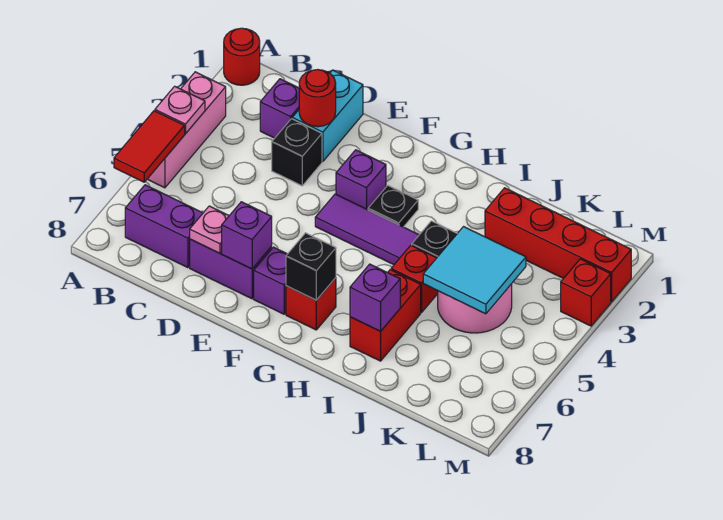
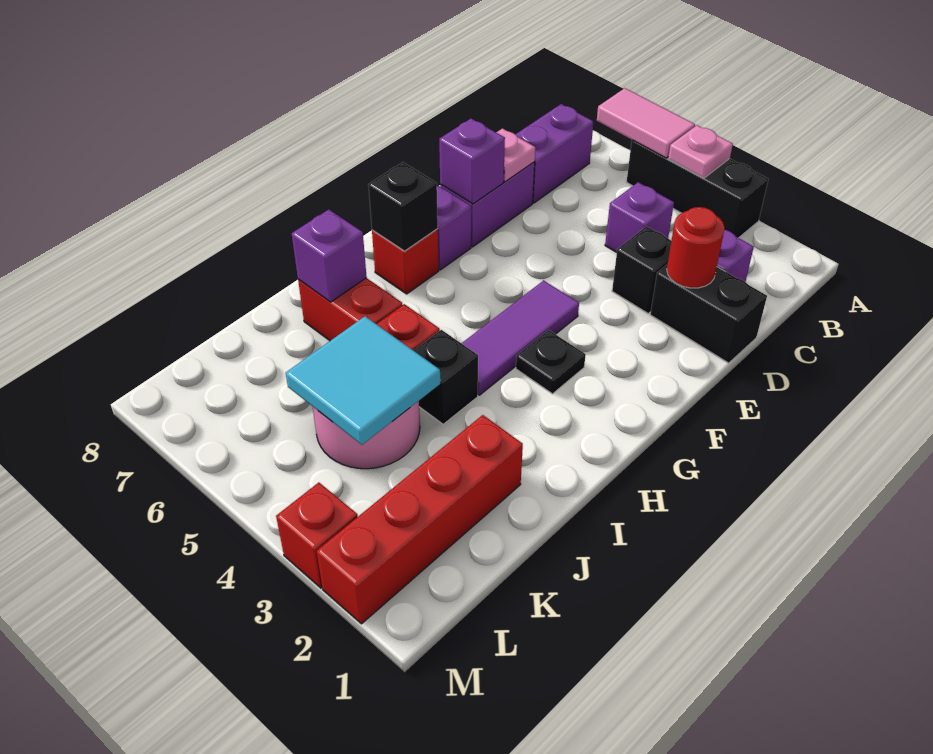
red round brick A1 level 1 -> none
pink brick A3:A5 level 1 -> black brick A3:A5 level 1
red tile A5:A6 level 2 -> pink tile A5:A6 level 2
cyan brick D1:D2 level 1 -> black brick D1:D2 level 1
purple brick F3 level 1 -> purple brick C4 level 1

